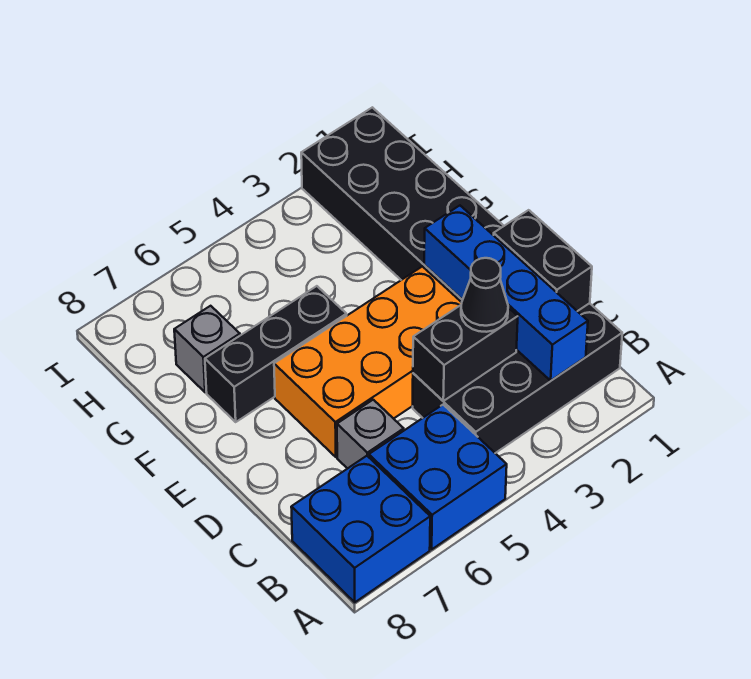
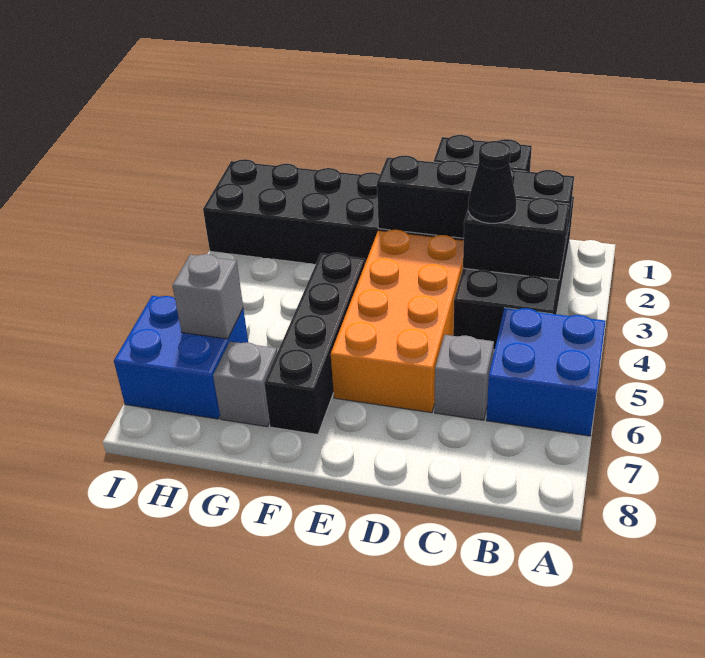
blue brick A7:B8 level 1 -> blue brick H6:I7 level 1
blue brick B2:E2 level 2 -> black brick B2:E2 level 2
black brick C3:C4 level 2 -> black brick B3:C3 level 2
black brick F5:F7 level 1 -> black brick F4:F7 level 1
none -> grey brick H6 level 2

